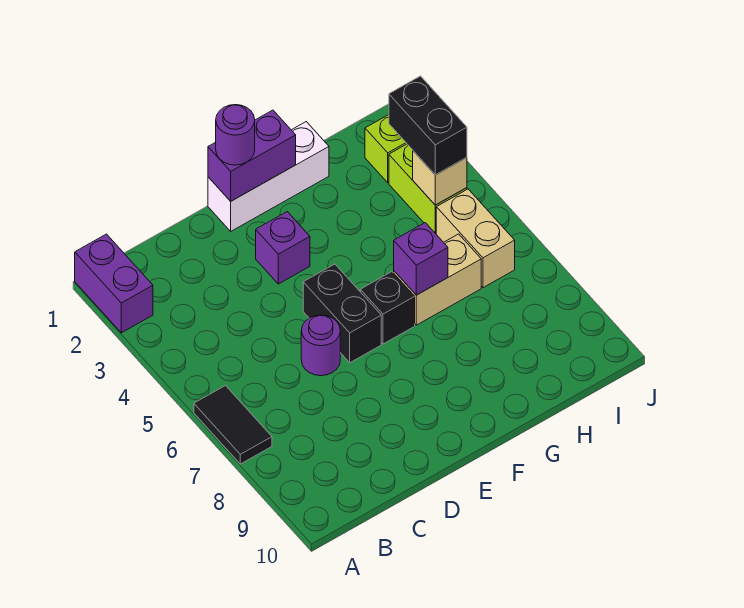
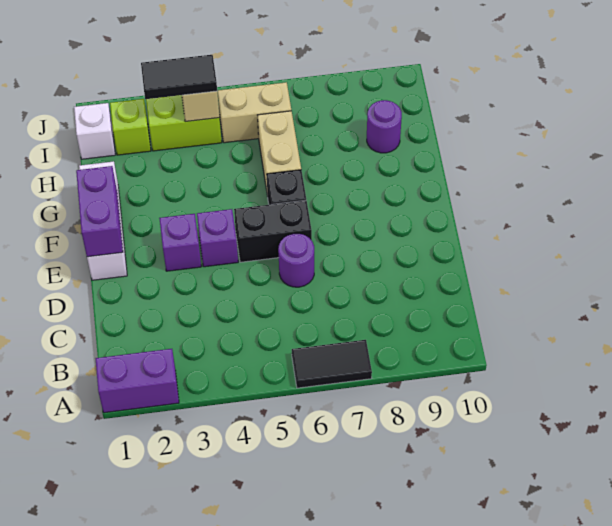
purple round brick E1 level 3 -> purple round brick H9 level 1
purple brick G6 level 2 -> purple brick E4 level 1
none -> white brick I1 level 1
black brick I3:I4 level 3 -> black tile I3:I4 level 3

